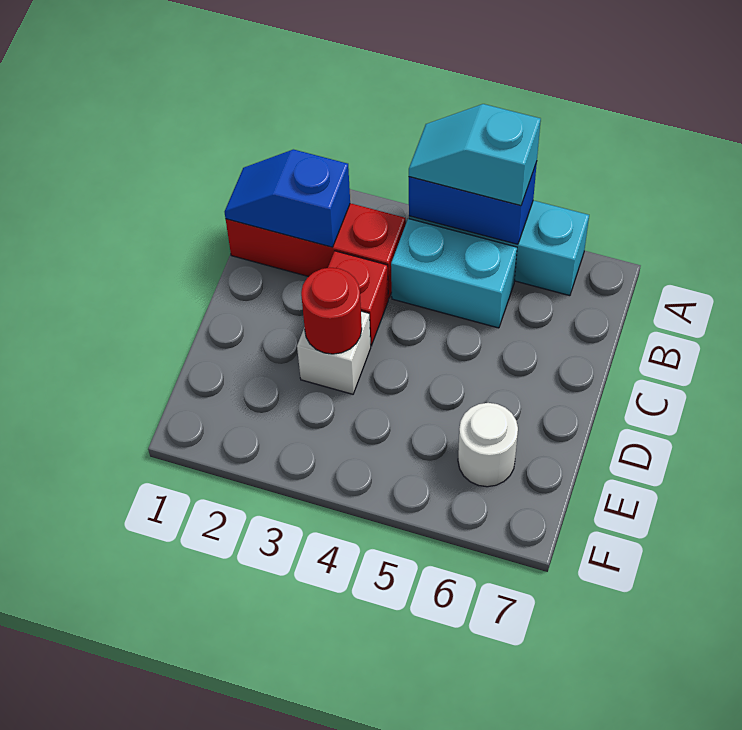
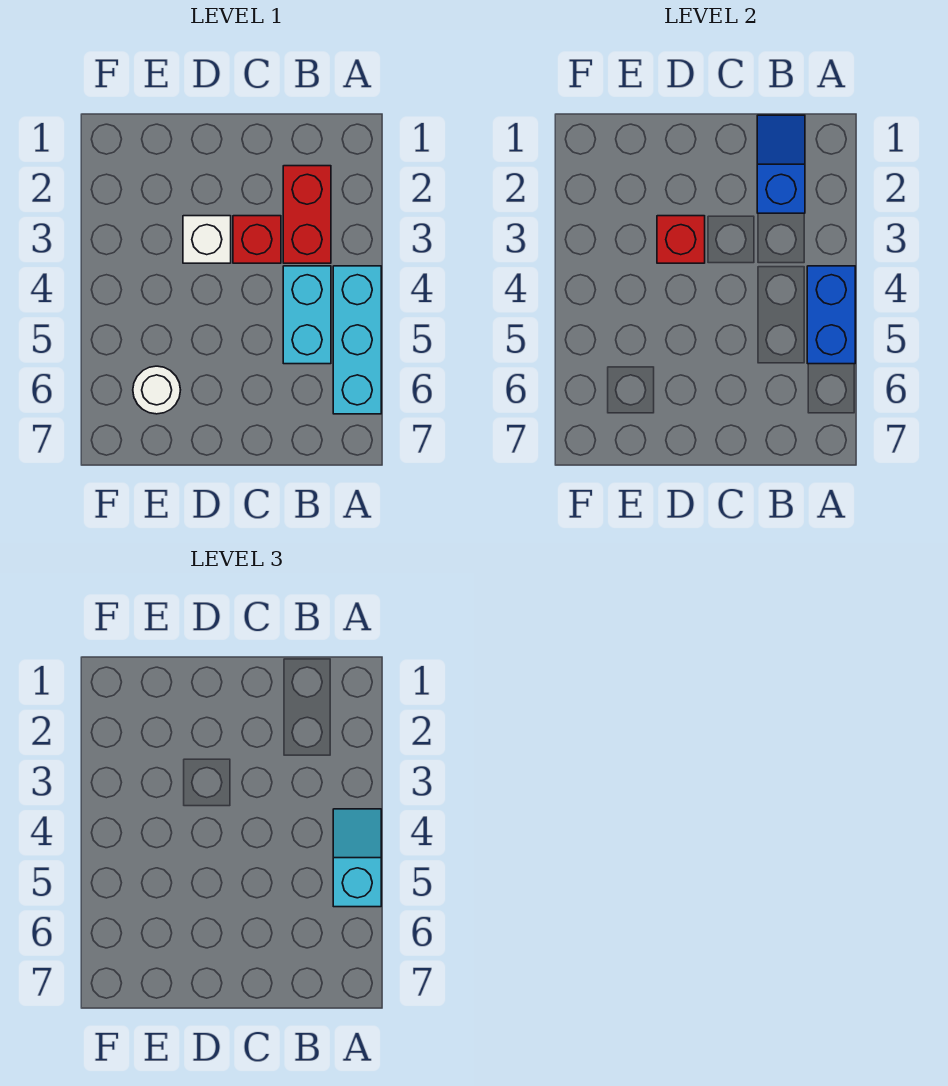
red brick B1:B3 level 1 -> red brick B2:B3 level 1
red round brick D3 level 2 -> red brick D3 level 2

